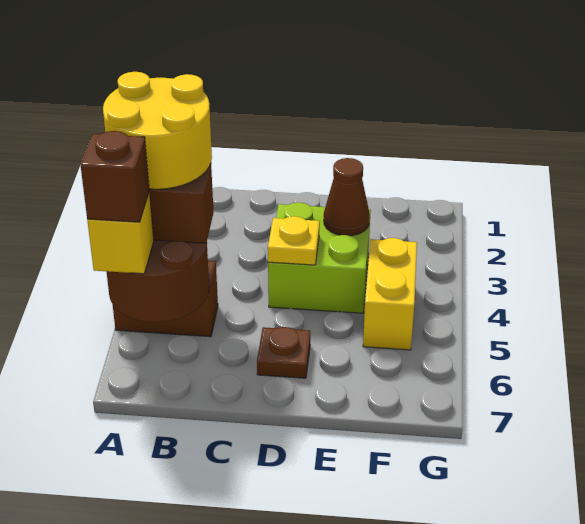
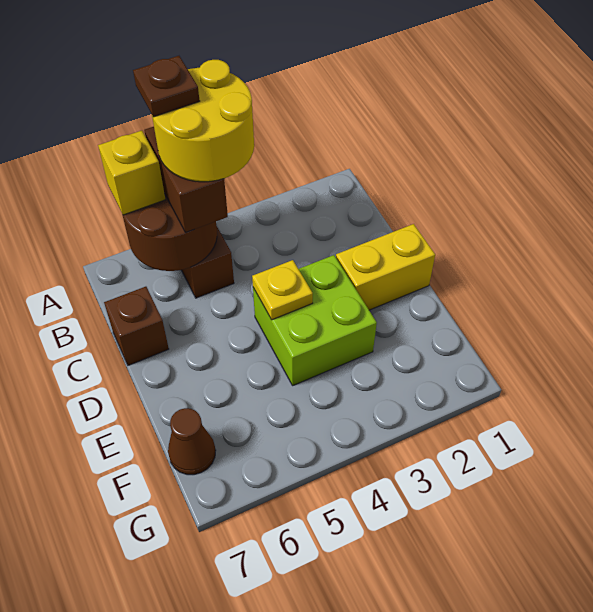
brown brick A6 level 4 -> brown brick C7 level 1
brown plate D6 level 1 -> brown plate A5 level 5
brown cone E3 level 2 -> brown cone F7 level 1
yellow brick F4:F5 level 1 -> yellow brick D1:D2 level 1

